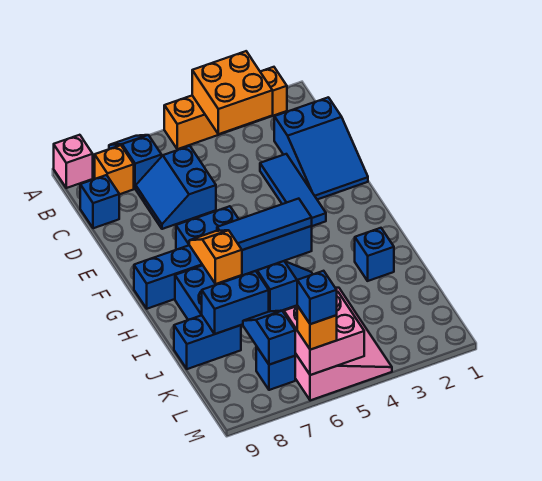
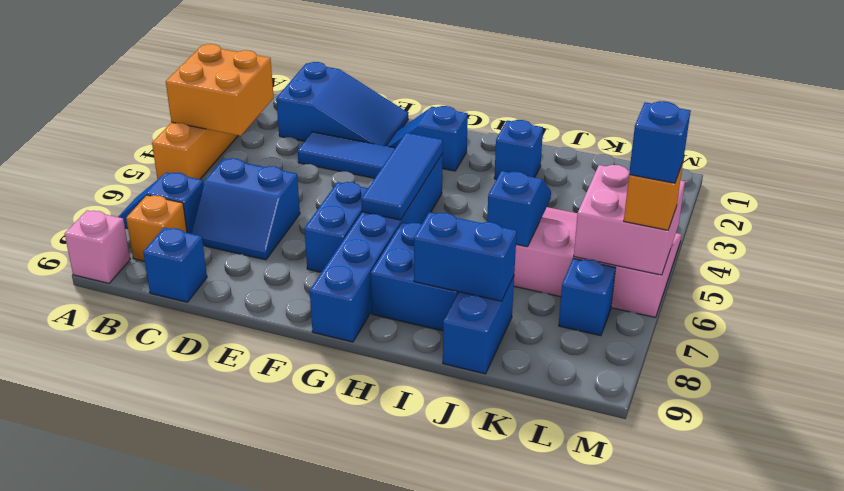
orange slope G7:H7 level 2 top H -> none
blue brick J7:J8 level 2 -> blue brick I8:J8 level 2
blue slope K7:L7 level 2 top L -> blue slope F2:G2 level 1 top G

